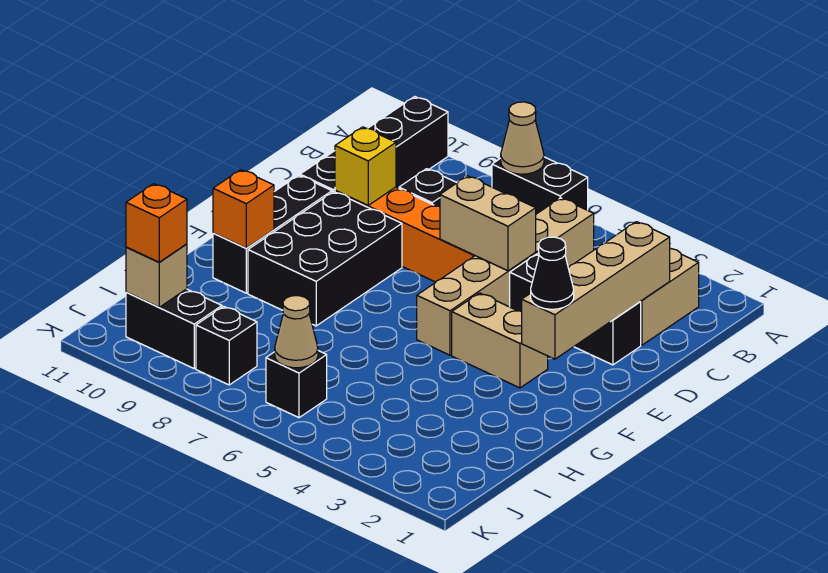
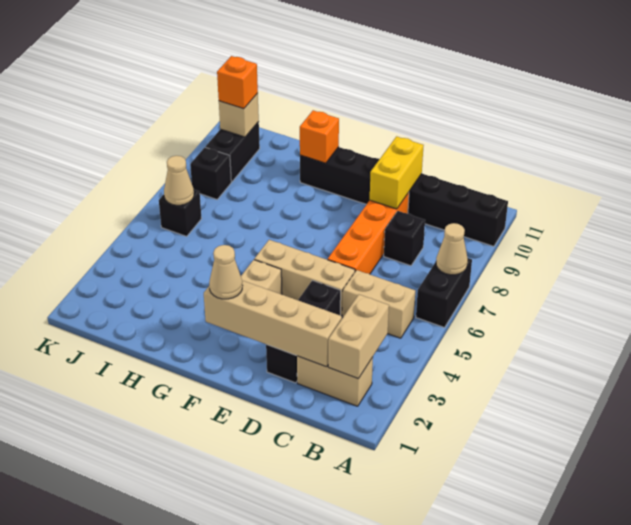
tan brick D5:D6 level 2 -> tan brick B2:B3 level 2
yellow brick D9 level 2 -> yellow brick D9:D10 level 2
black brick E8:G9 level 1 -> none
black cone F2 level 3 -> tan cone F2 level 3

